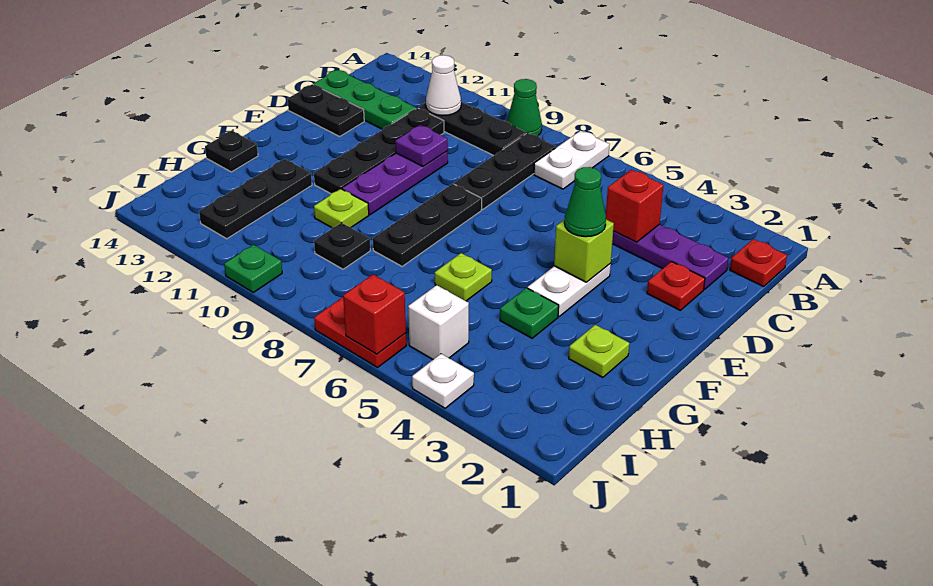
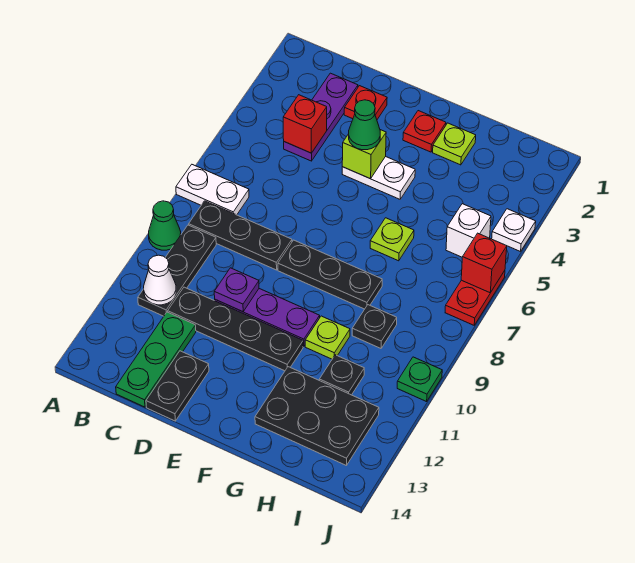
red plate B1 level 1 -> red plate F2 level 1
green plate G4 level 1 -> none
black plate G12:I12 level 1 -> black plate G12:I13 level 1
black plate G14 level 1 -> black plate H11 level 1

